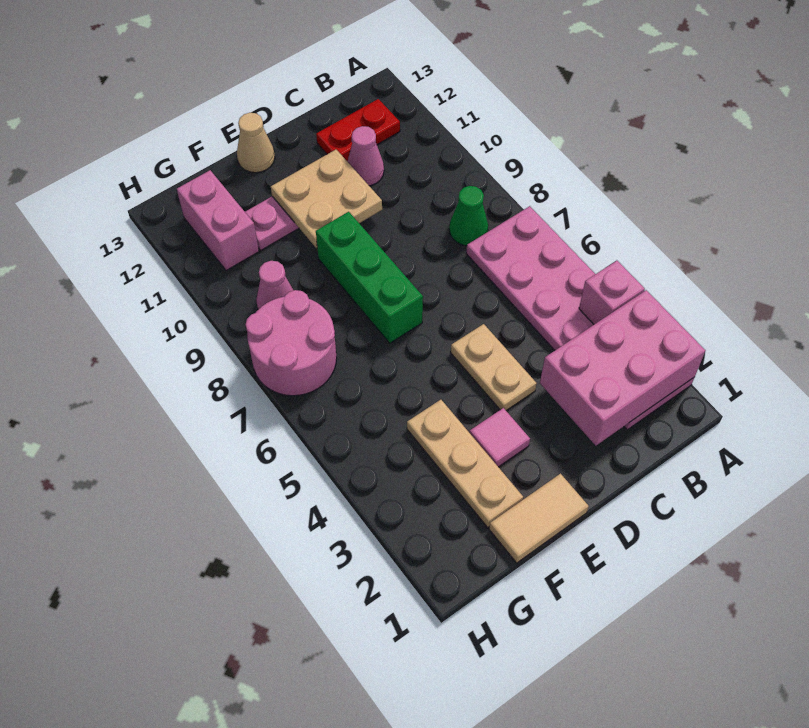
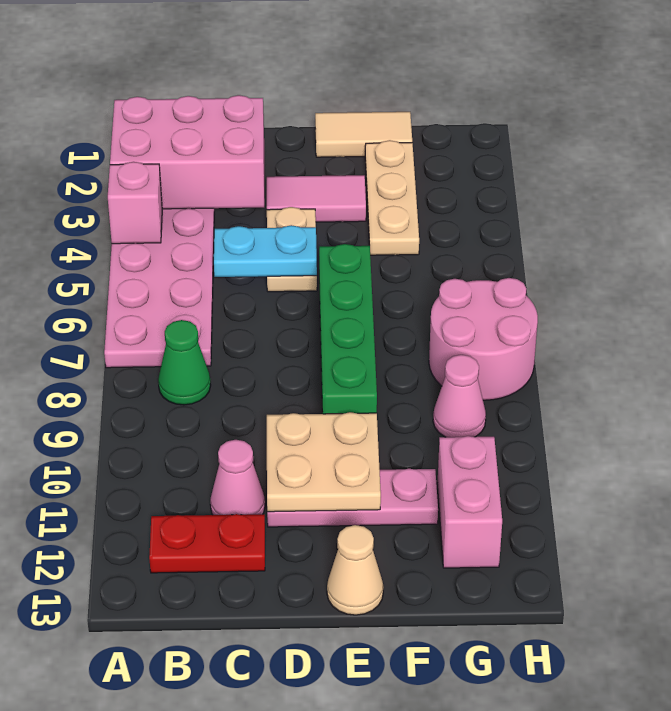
none -> cyan plate C5:D5 level 2
pink tile E3 level 1 -> pink tile D3:E3 level 1
green brick E7:E9 level 1 -> green brick E6:E9 level 1

